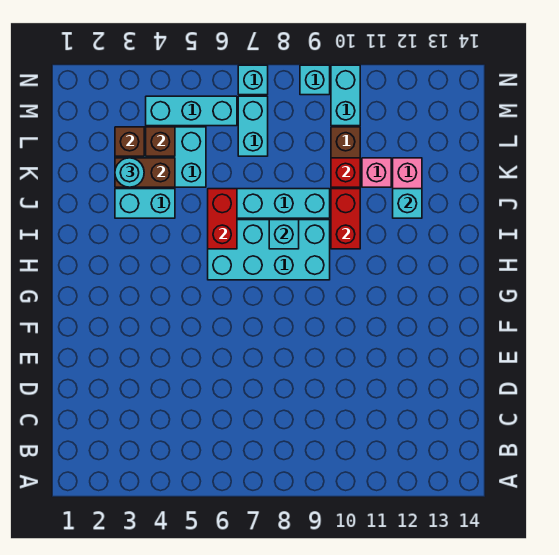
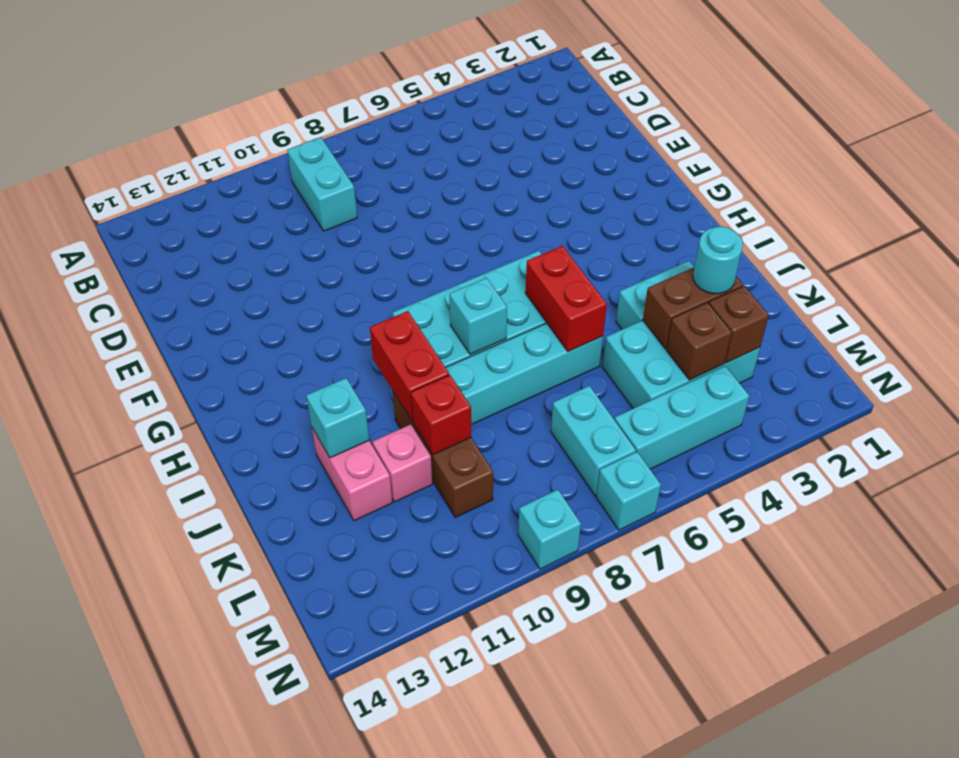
cyan brick M10:N10 level 1 -> cyan brick B9:C9 level 1

